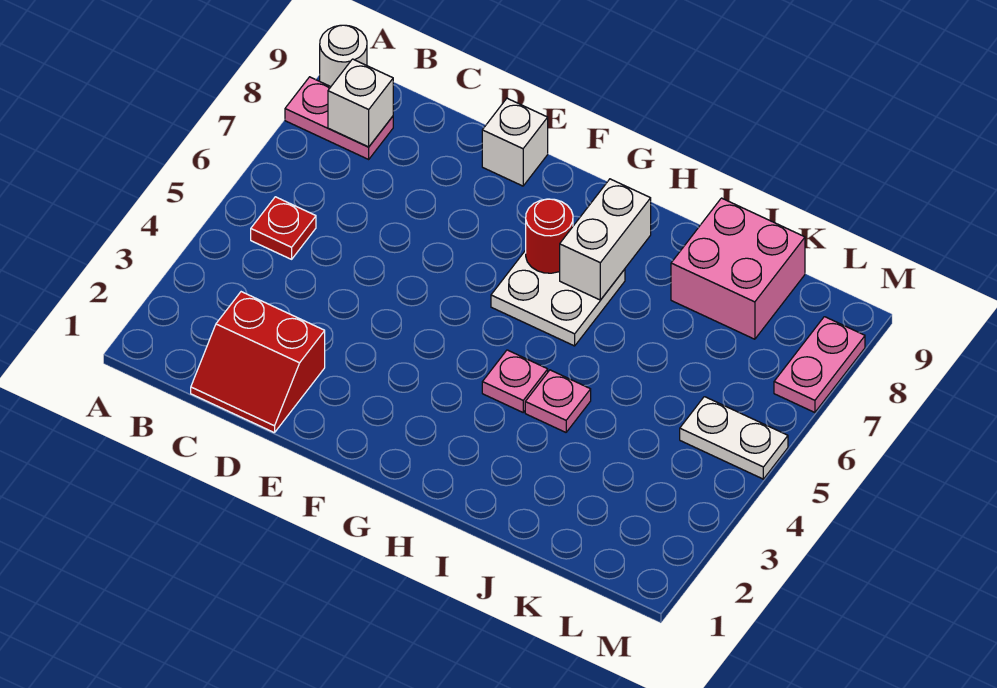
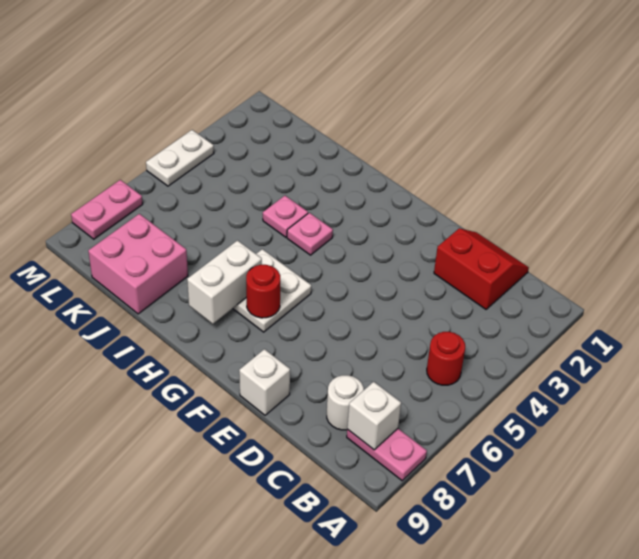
white round brick A9 level 1 -> white round brick C8 level 1
red plate B5 level 1 -> red round brick B5 level 1
white plate L5:M5 level 1 -> white plate M4:M5 level 1

